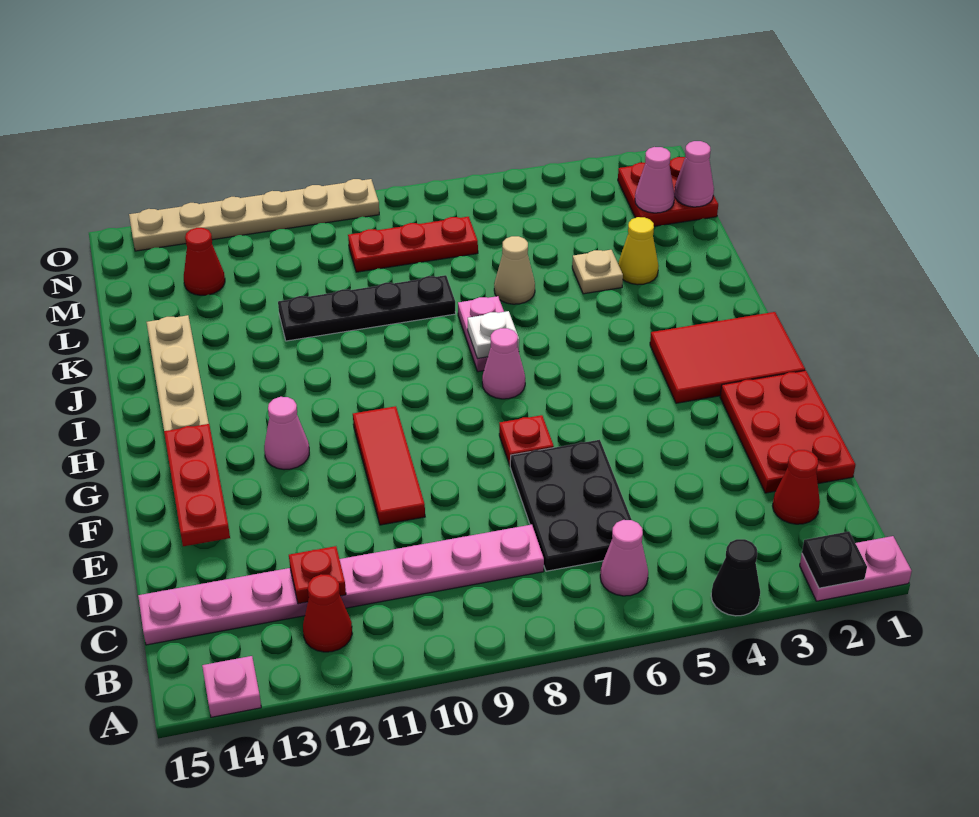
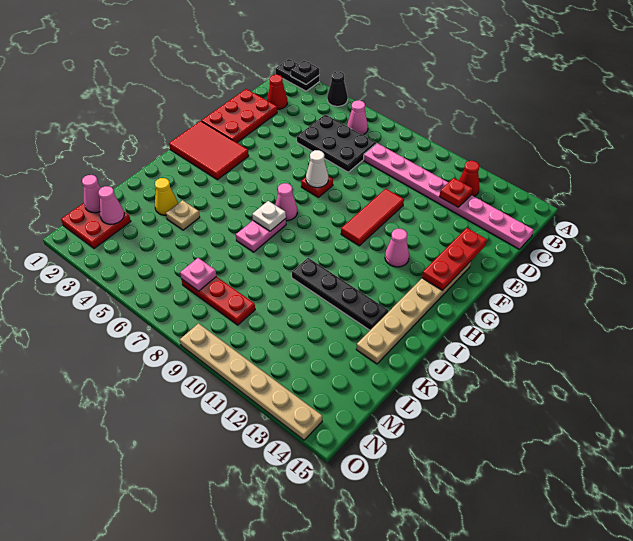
pink plate A1:A2 level 1 -> black plate A1:A2 level 1
pink plate A14 level 1 -> pink plate M7 level 2
black plate C6:E7 level 1 -> black plate C5:D7 level 1
none -> white cone F7 level 2
tan cone K6 level 1 -> none
black plate K8:K11 level 1 -> black plate J10:J13 level 1
red cone M13 level 1 -> none

